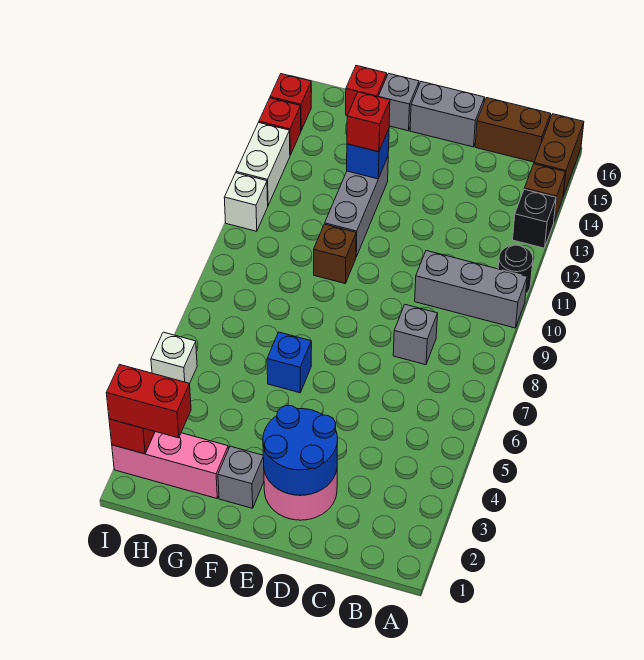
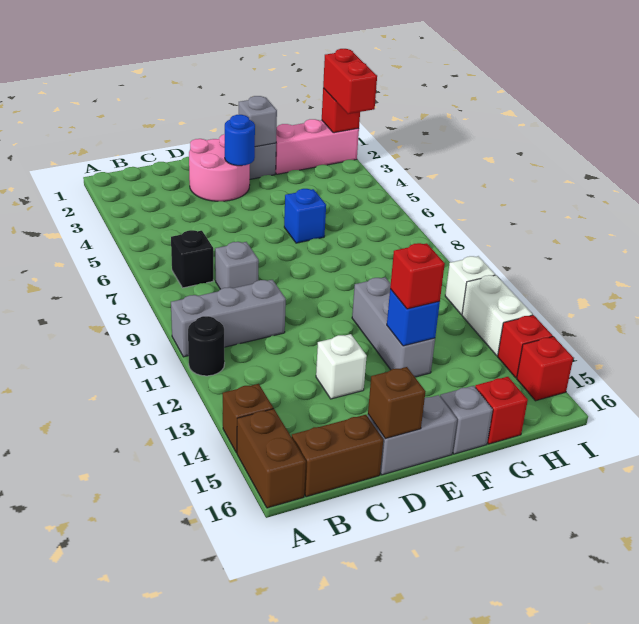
black brick A13 level 1 -> black brick B7 level 1
blue round brick D2:E3 level 2 -> blue round brick E3 level 2
none -> grey brick F2 level 2
brown brick F10 level 1 -> brown brick D16 level 2
red brick H2:I2 level 3 -> red brick I2:I3 level 3
white brick I5 level 1 -> white brick D13 level 1

